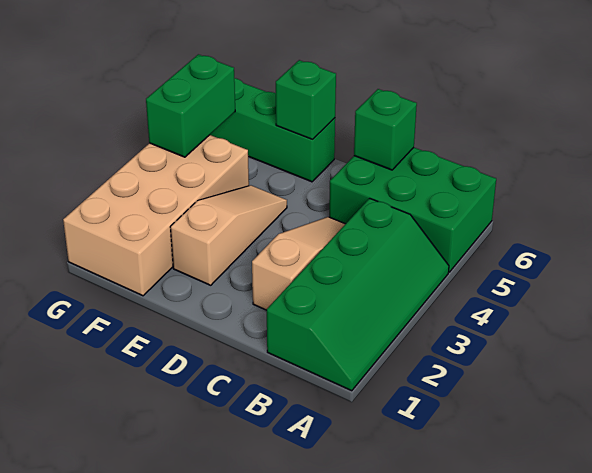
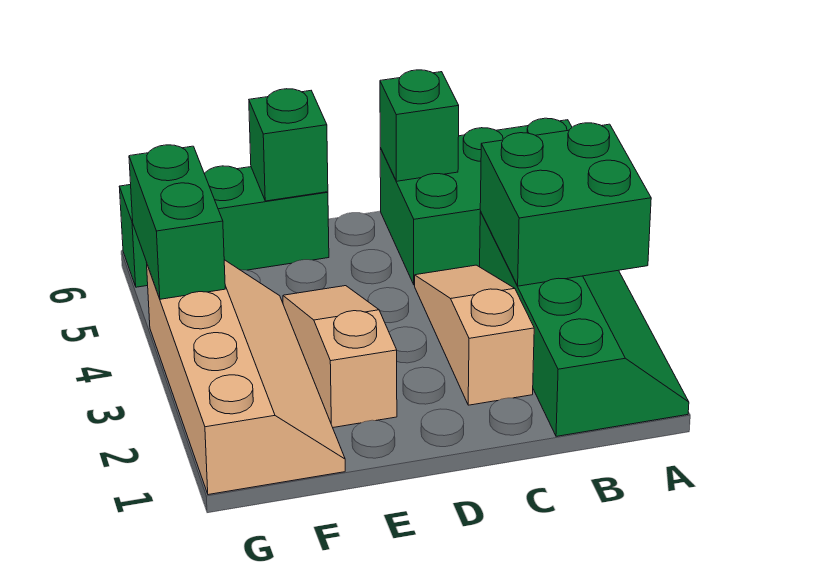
none -> green brick A3:B4 level 2
tan brick F1:G4 level 1 -> tan slope F1:G4 level 1 top G

